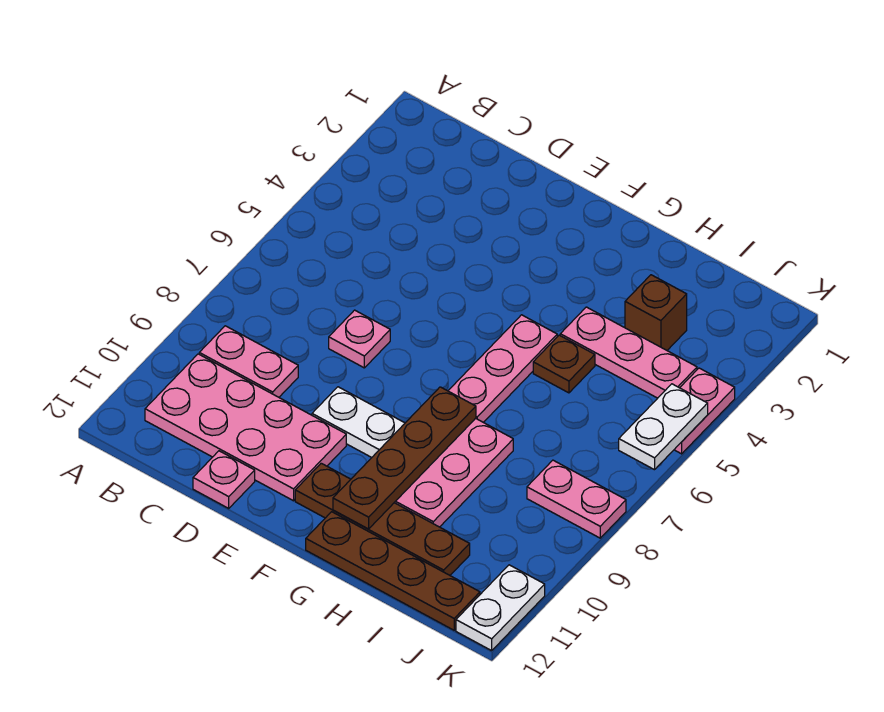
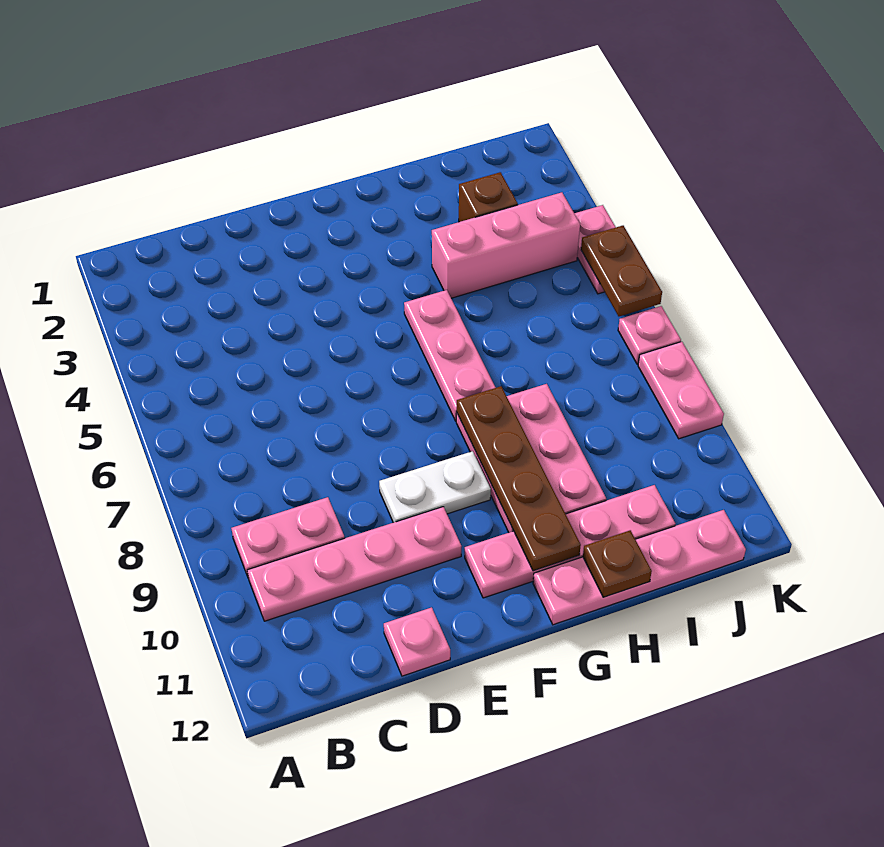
pink plate B10:E11 level 1 -> pink plate B10:E10 level 1
pink plate D7 level 1 -> pink plate K7 level 1
brown plate F11:I11 level 1 -> pink plate F11:I11 level 1
brown plate G12:J12 level 1 -> pink plate G12:J12 level 1
pink plate H4:J4 level 1 -> pink brick H4:J4 level 1
brown plate H5 level 1 -> brown plate H12 level 2
pink plate J8:K8 level 1 -> pink plate K8:K9 level 1
white plate K5:K6 level 2 -> brown plate K5:K6 level 2
white plate K11:K12 level 1 -> none

